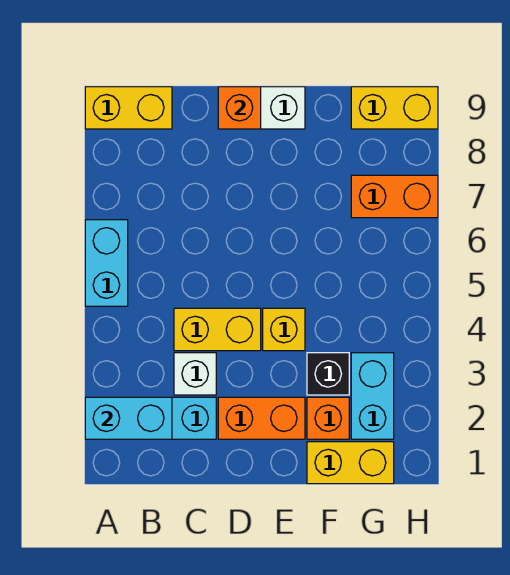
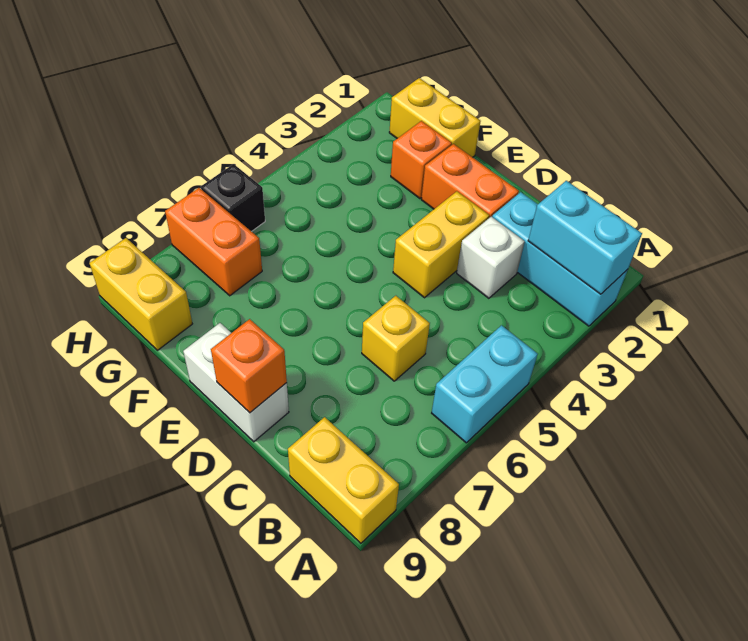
yellow brick C4:D4 level 1 -> yellow brick D3:D4 level 1
yellow brick E4 level 1 -> yellow brick C6 level 1
black brick F3 level 1 -> black brick H6 level 1
cyan brick G2:G3 level 1 -> none

